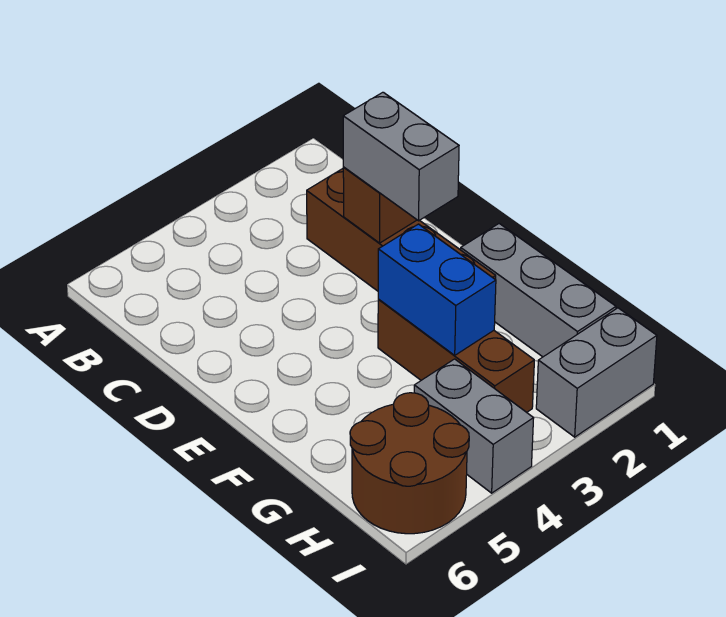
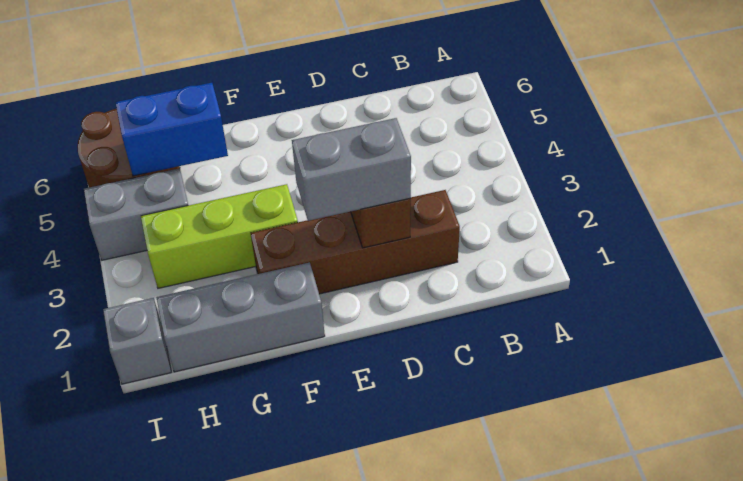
brown brick F3:H3 level 1 -> lime brick F3:H3 level 1
blue brick F3:G3 level 2 -> blue brick G5:H5 level 2
grey brick I1:I2 level 1 -> grey brick I1 level 1

